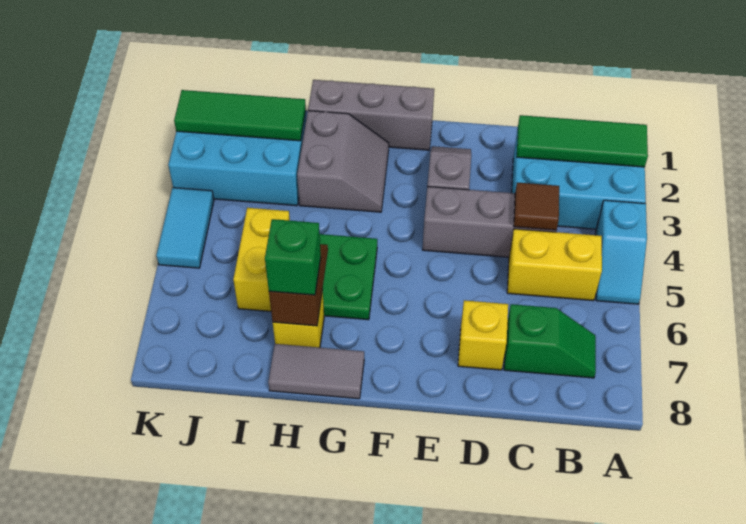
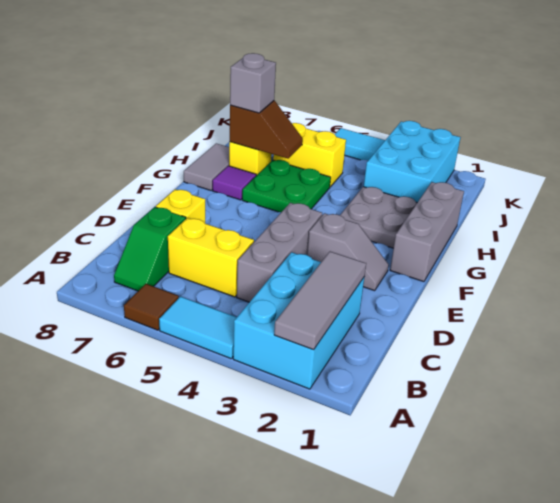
green tile A2:C2 level 2 -> grey tile A2:C2 level 2
cyan slope A4:A5 level 1 top 4 -> cyan tile A4:A5 level 1
yellow brick B5:C5 level 1 -> yellow brick C5:C6 level 1
brown tile C4 level 2 -> brown tile A6 level 1
grey slope G2:H3 level 1 top H -> grey plate G2:H3 level 1
none -> purple tile G7 level 1
green brick H7 level 3 -> grey brick H7 level 3
green tile I2:K2 level 2 -> none

